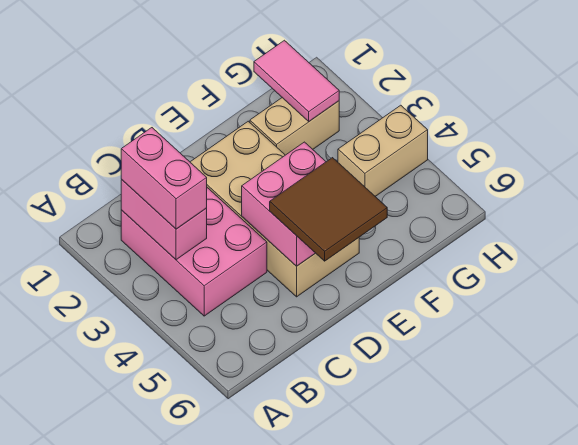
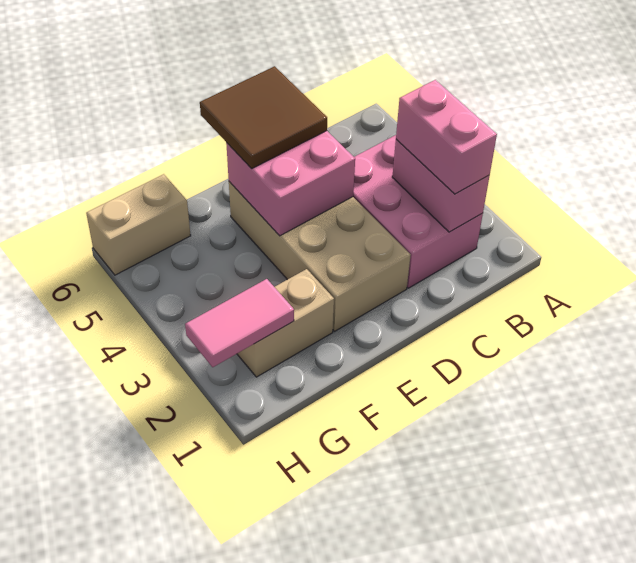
pink tile G1:G2 level 2 -> pink tile G2:H2 level 2
tan brick G4:H4 level 1 -> tan brick G6:H6 level 1

